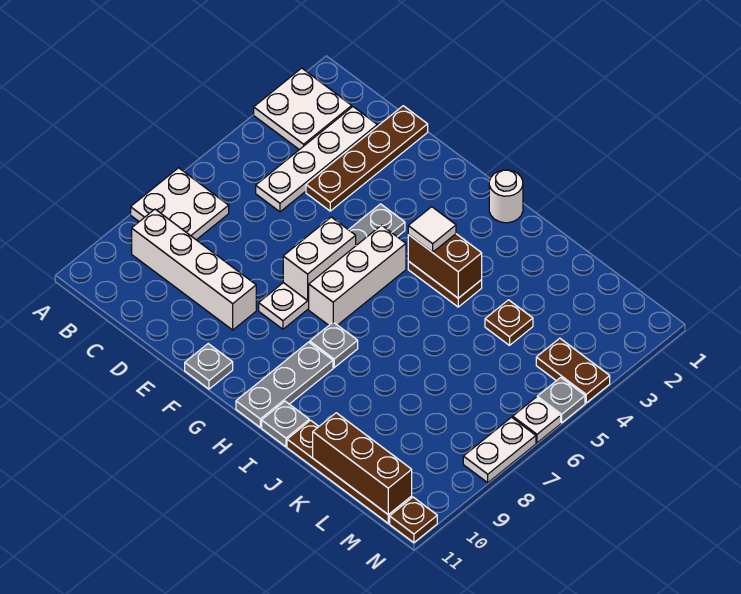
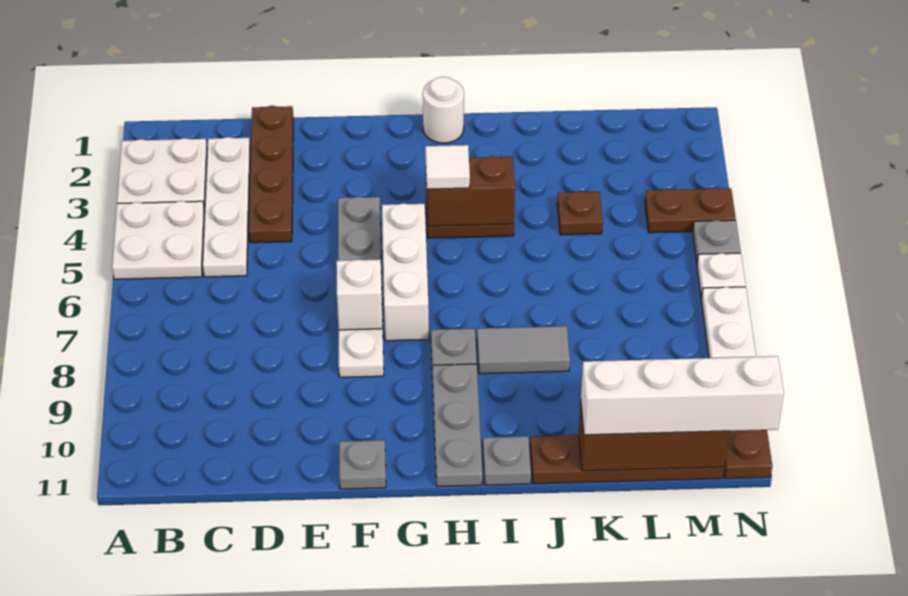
white plate A7:B8 level 1 -> white plate A4:B5 level 1
white brick B9:E9 level 1 -> white brick K11:N11 level 3
white brick F6:F7 level 2 -> white brick F7 level 2
none -> grey tile I8:J8 level 1

